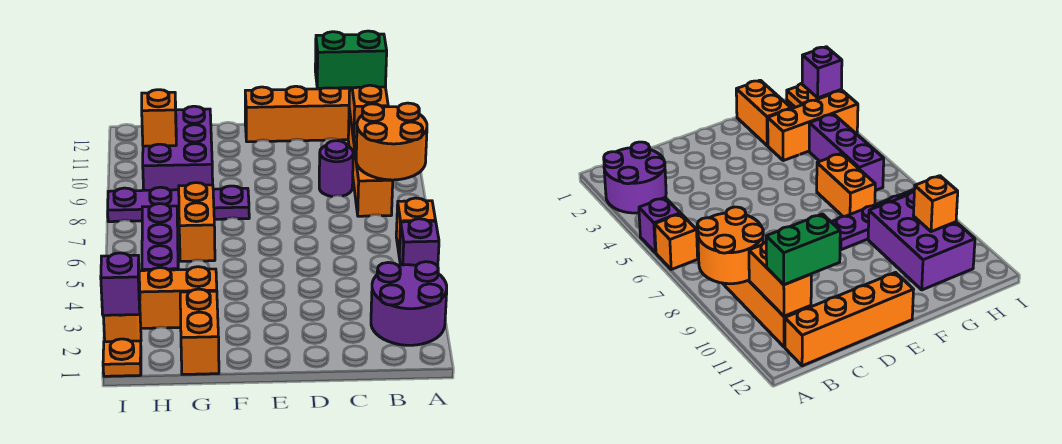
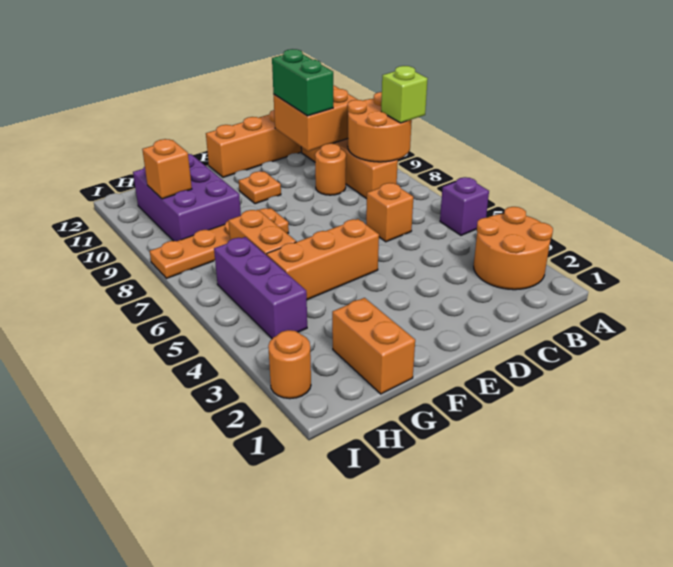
purple round brick A2:B3 level 1 -> orange round brick A2:B3 level 1
orange brick A6 level 1 -> orange brick C6 level 1
none -> lime brick A8 level 3
orange brick B10:B11 level 2 -> orange brick B10:C11 level 2
green brick B11:C11 level 3 -> green brick C10:C11 level 3
purple round brick C9 level 1 -> orange round brick C9 level 1
purple plate F8:I8 level 1 -> orange plate F8:I8 level 1
orange brick G3:I3 level 1 -> orange brick E5:G5 level 1
orange plate I1 level 1 -> orange plate E10 level 1
purple brick I2 level 2 -> none

